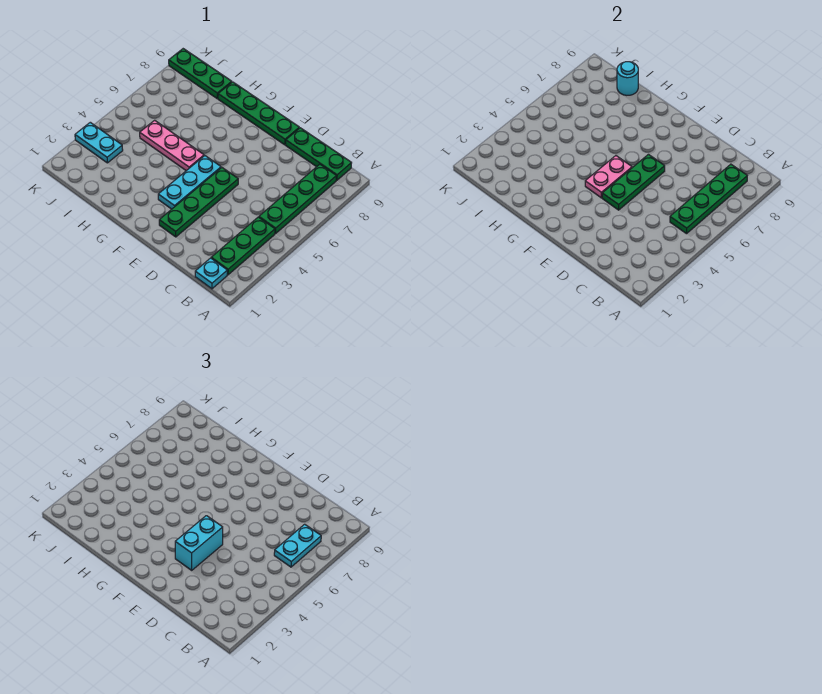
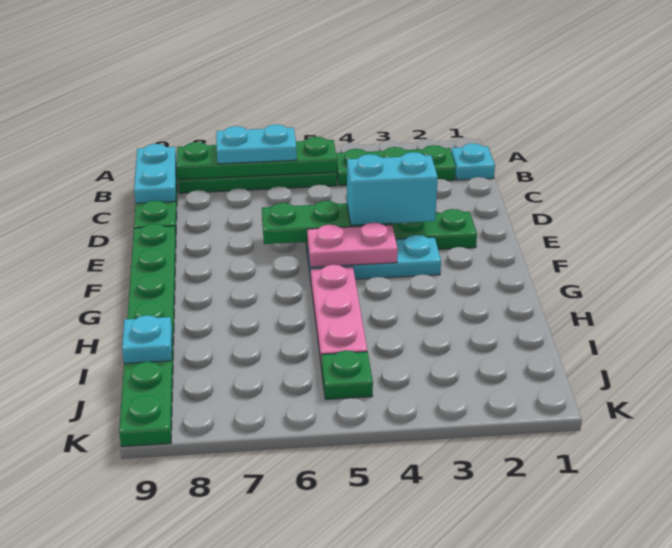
cyan round brick I9 level 2 -> cyan plate I9 level 2
cyan plate J3:K3 level 1 -> cyan plate B9:C9 level 2
none -> green plate J5 level 1

